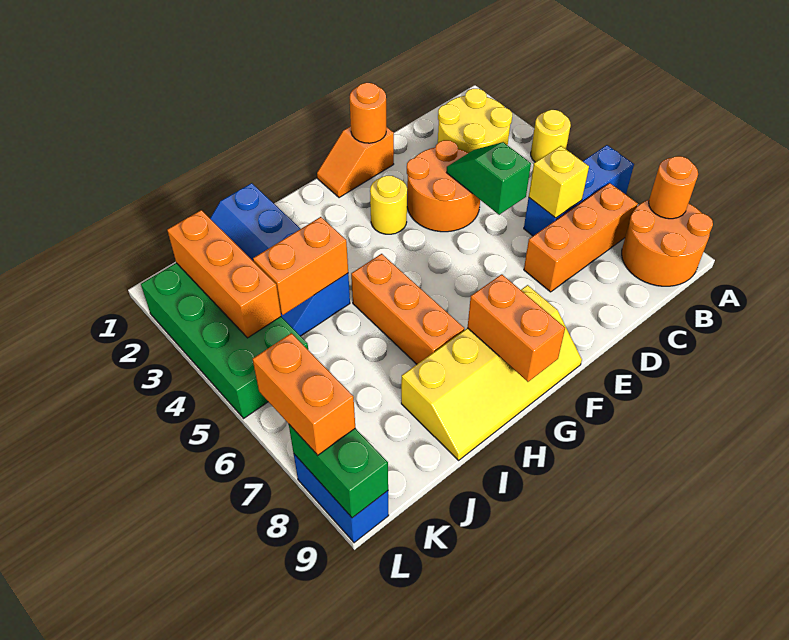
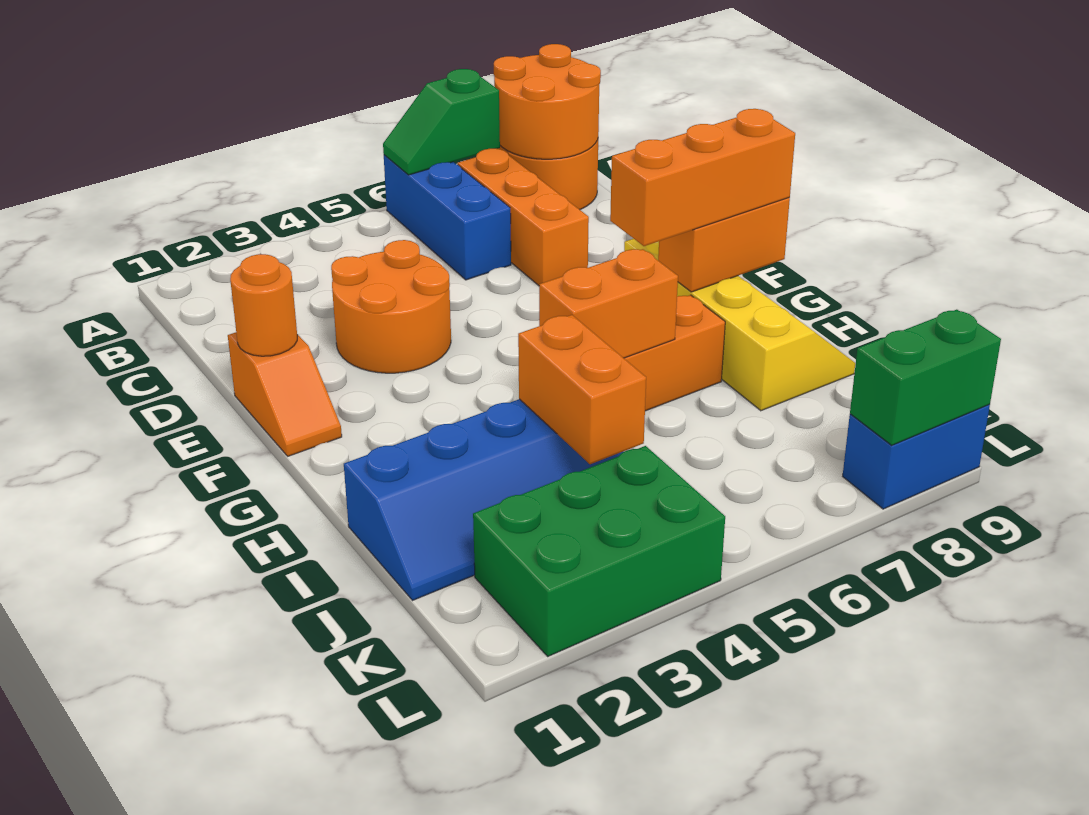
yellow round brick A4 level 1 -> none
orange round brick A8 level 2 -> orange round brick A8:B9 level 2
yellow round brick B2:C3 level 1 -> none
yellow brick C6 level 2 -> none
green slope D4:D5 level 2 top 5 -> green slope A6:A7 level 2 top 7
yellow round brick F3 level 1 -> none
green brick K2:L5 level 1 -> green brick K2:L4 level 1
orange brick K2:K4 level 2 -> orange brick G7:G9 level 3
orange brick L7:L8 level 3 -> orange brick H5:H6 level 2

